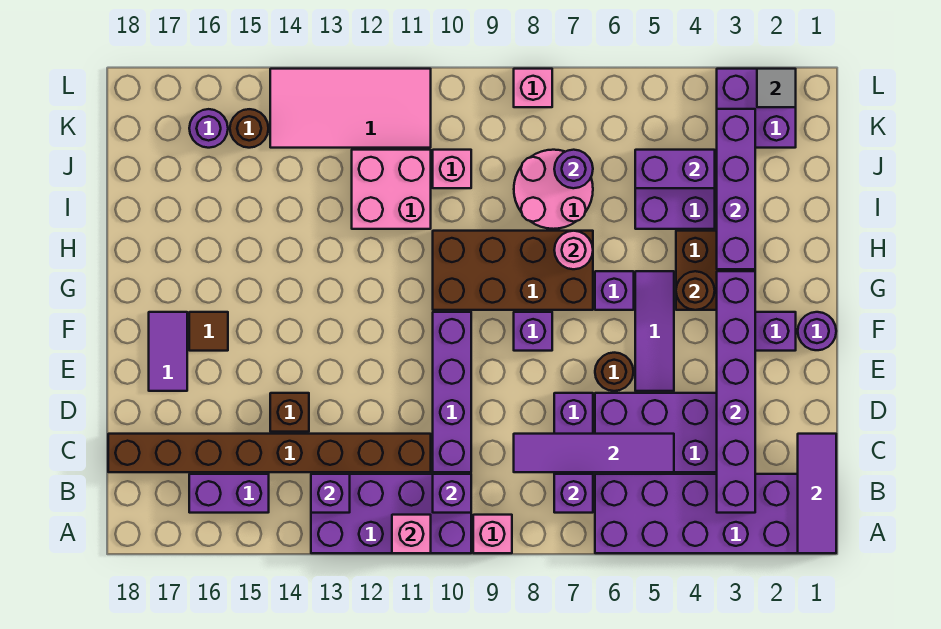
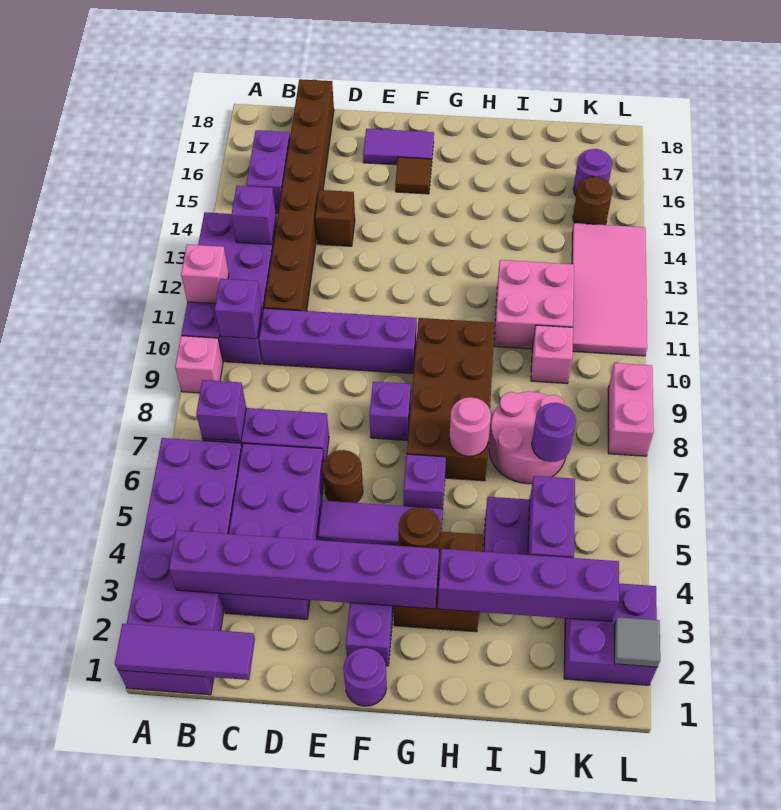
purple tile C5:C8 level 2 -> none
pink brick L8 level 1 -> pink brick L8:L9 level 1

